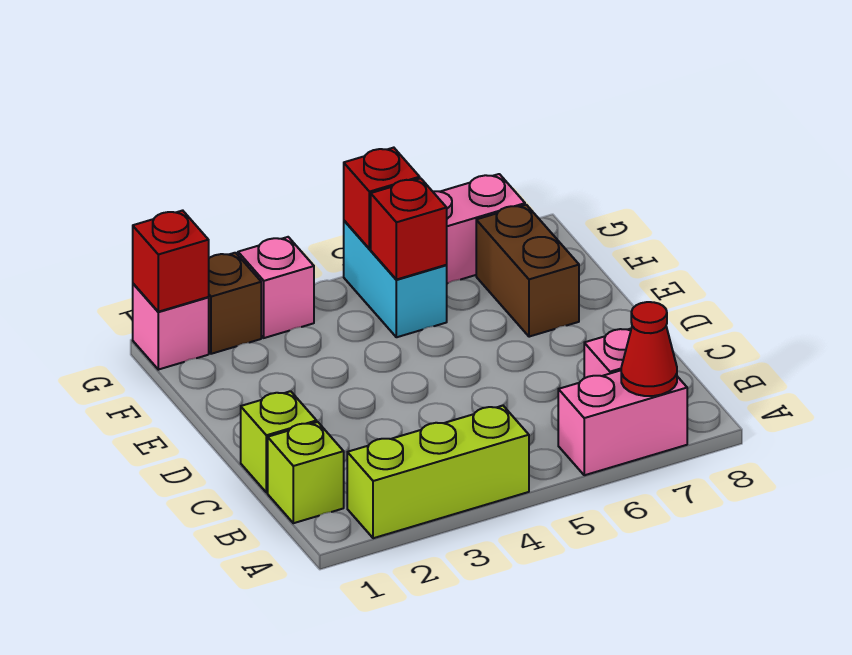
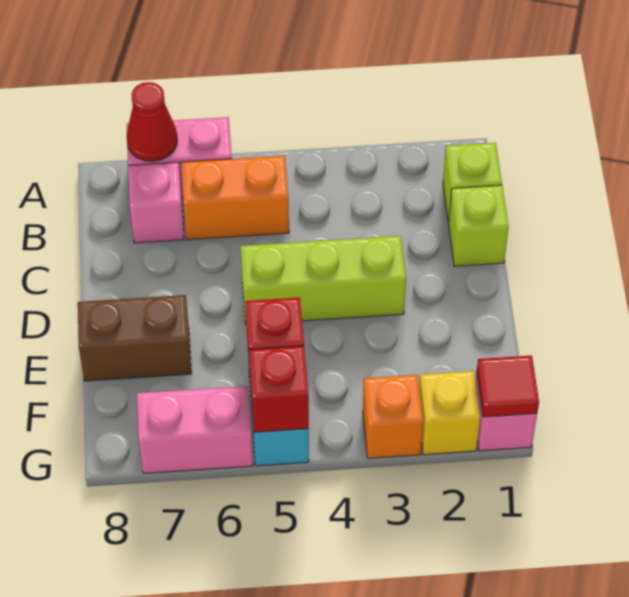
lime brick A2:A4 level 1 -> lime brick D3:D5 level 1
none -> orange brick B5:B6 level 1
brown brick E7:F7 level 1 -> brown brick E7:E8 level 1
red brick G1 level 2 -> red tile G1 level 2
brown brick G2 level 1 -> yellow brick G2 level 1
pink brick G3 level 1 -> orange brick G3 level 1

